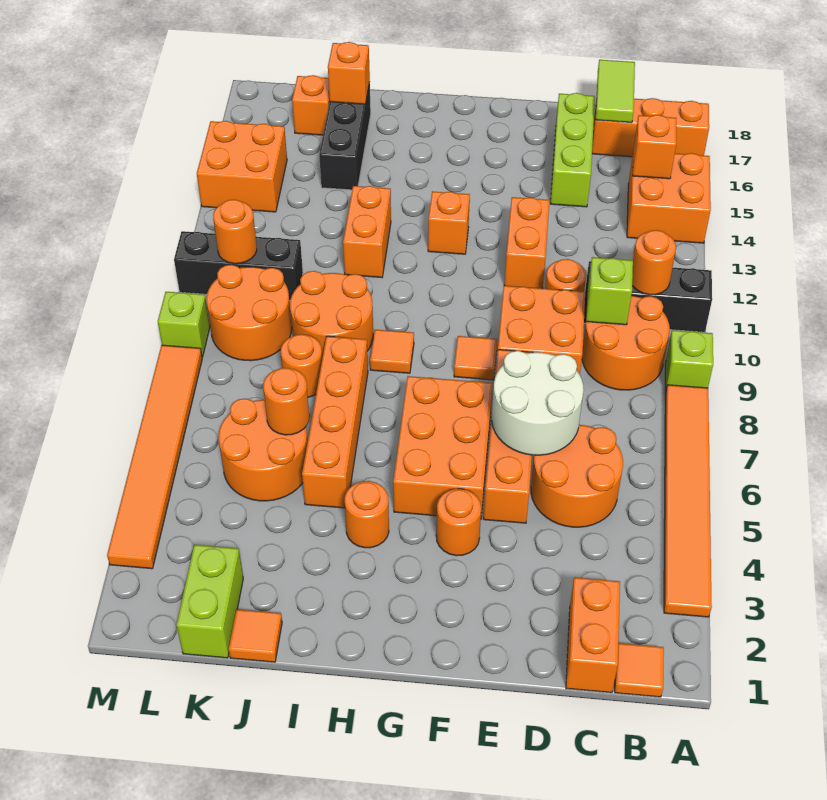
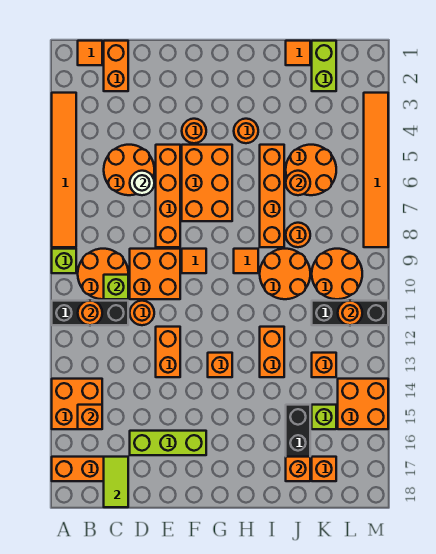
white round brick D6:E7 level 2 -> white round brick D6 level 2
lime brick D15:D17 level 1 -> lime brick D16:F16 level 1
none -> orange brick K13 level 1
lime brick M9 level 1 -> lime brick K15 level 1

